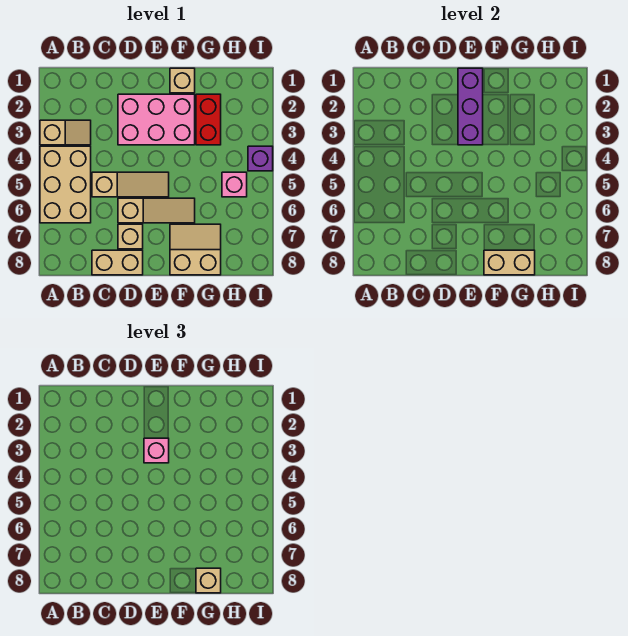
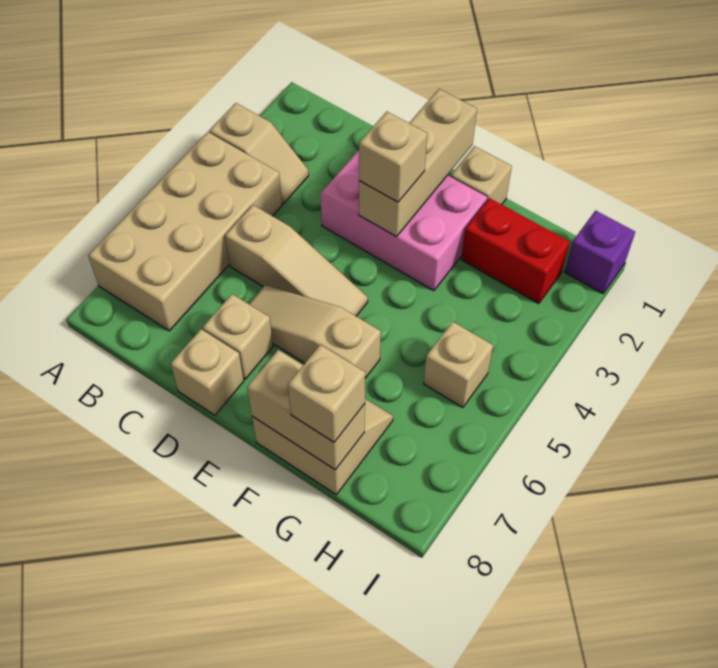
tan brick A4:B6 level 1 -> tan brick A4:B7 level 1
tan brick C8:D8 level 1 -> tan brick D8 level 1
tan slope D6:F6 level 1 top D -> tan slope D6:F6 level 1 top F
purple brick E1:E3 level 2 -> tan brick E1:E3 level 2
pink brick E3 level 3 -> tan brick E3 level 3
red brick G2:G3 level 1 -> red brick G2:H2 level 1
pink brick H5 level 1 -> tan brick H5 level 1
purple brick I4 level 1 -> purple brick I1 level 1

